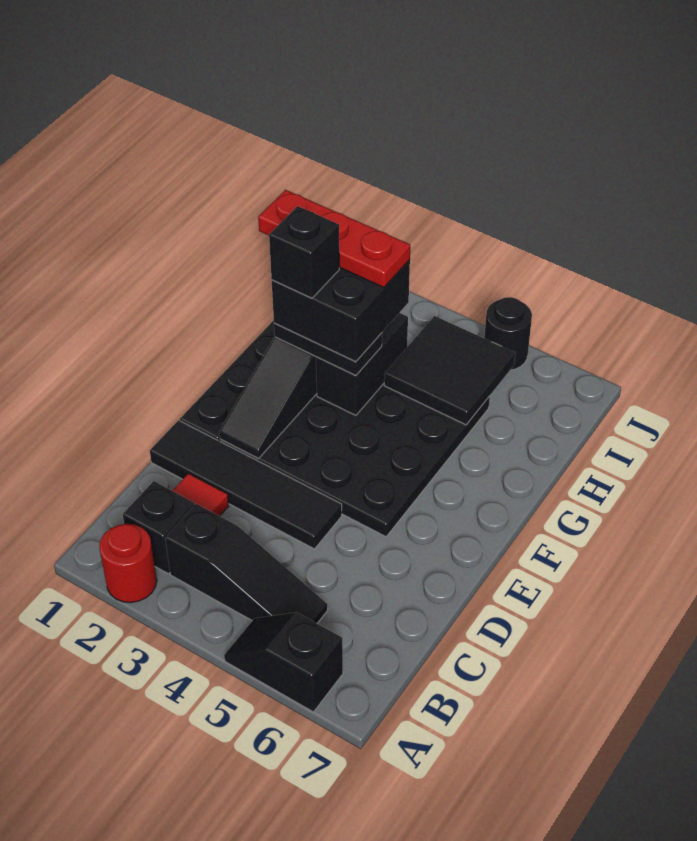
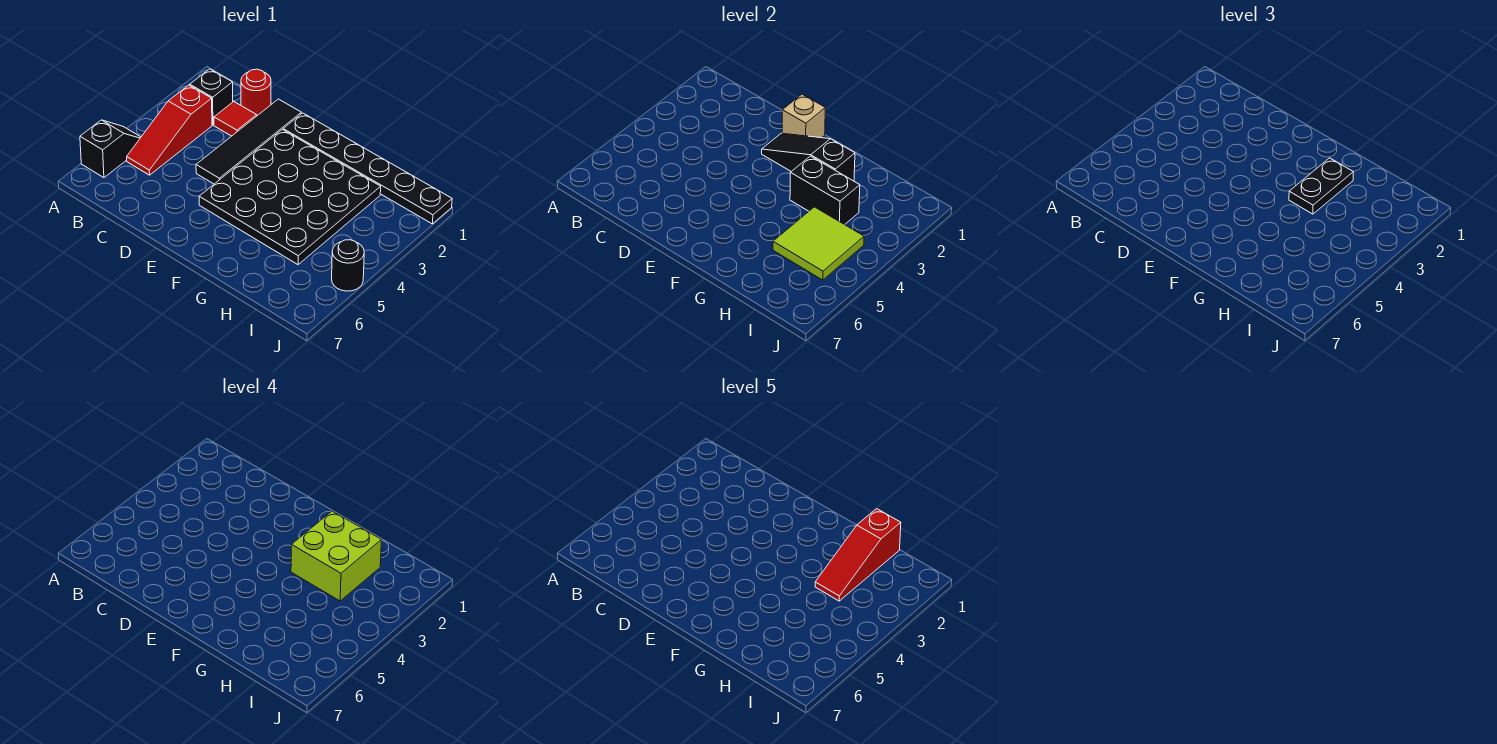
red round brick A2 level 1 -> red round brick C1 level 1
black slope B3:B5 level 1 top 3 -> red slope B3:B5 level 1 top 3
none -> tan brick E1 level 2
black brick G2:H3 level 4 -> lime brick G2:H3 level 4
black brick G2 level 5 -> none
red plate H1:H3 level 5 -> red slope H1:H3 level 5 top 1
black tile H4:I5 level 2 -> lime tile H4:I5 level 2

